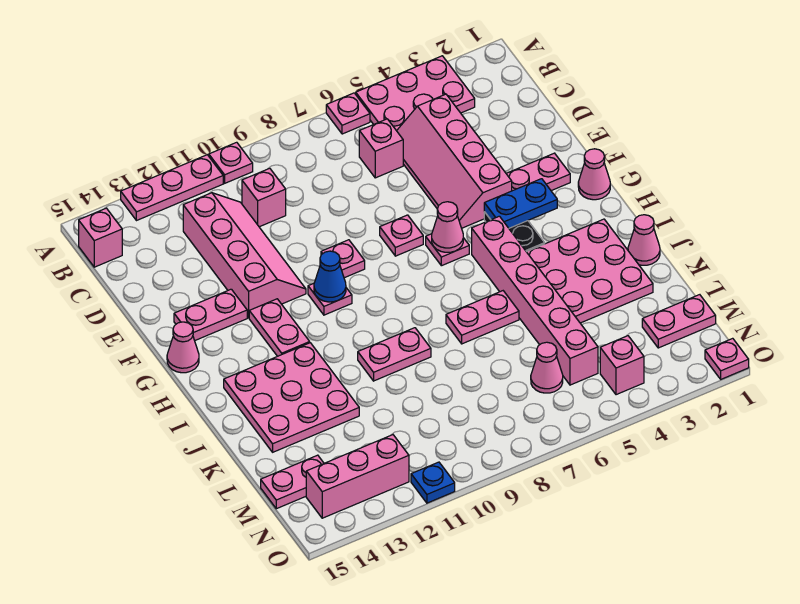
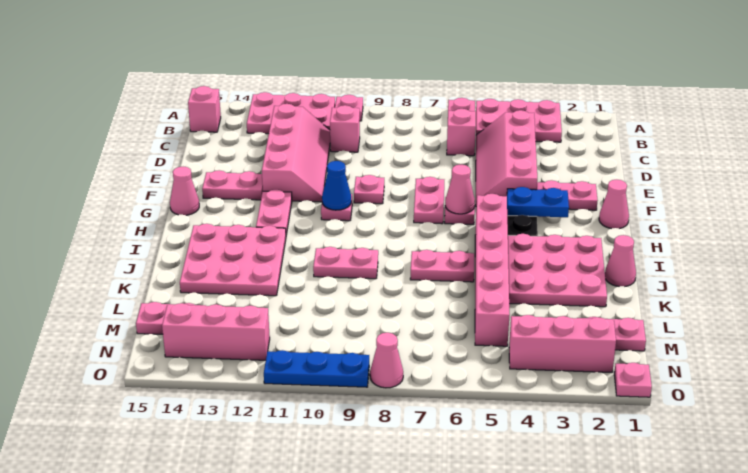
pink plate A11:A13 level 1 -> pink plate A11:B13 level 1
pink plate F7 level 1 -> pink plate F7:G7 level 1
pink cone M6 level 1 -> pink cone O8 level 1
pink brick N4 level 1 -> pink brick N2:N4 level 1
blue plate O11 level 1 -> blue plate O9:O11 level 1

